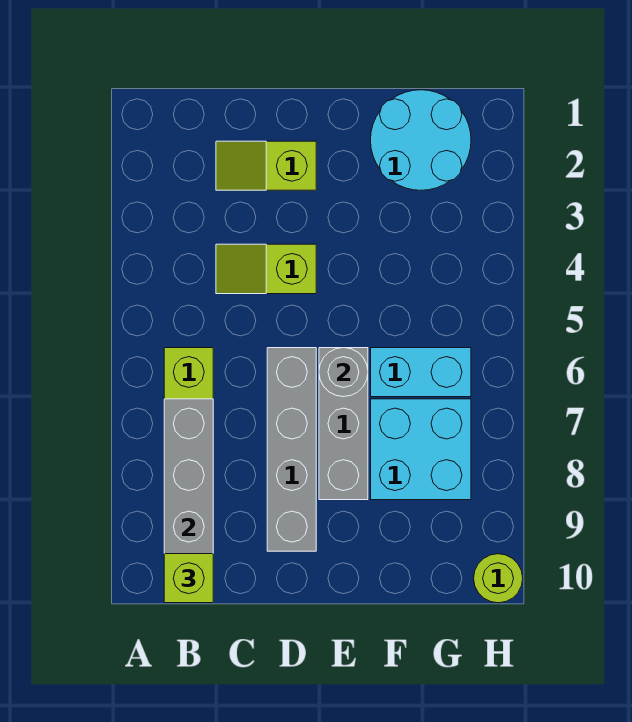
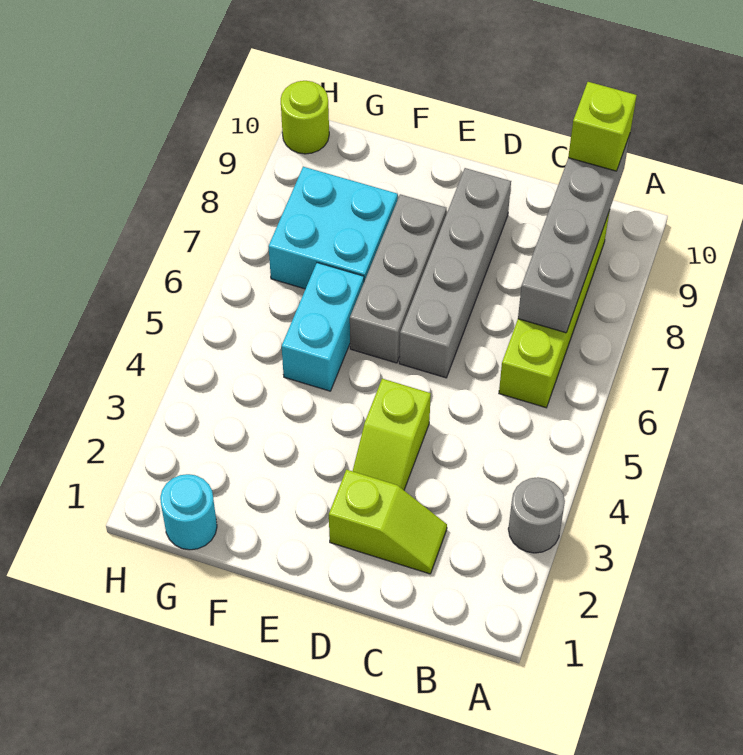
lime slope C4:D4 level 1 top D -> lime slope D3:D4 level 1 top 4
grey round brick E6 level 2 -> grey round brick A3 level 1
cyan round brick F1:G2 level 1 -> cyan round brick G1 level 1
cyan brick F6:G6 level 1 -> cyan brick F5:F6 level 1

